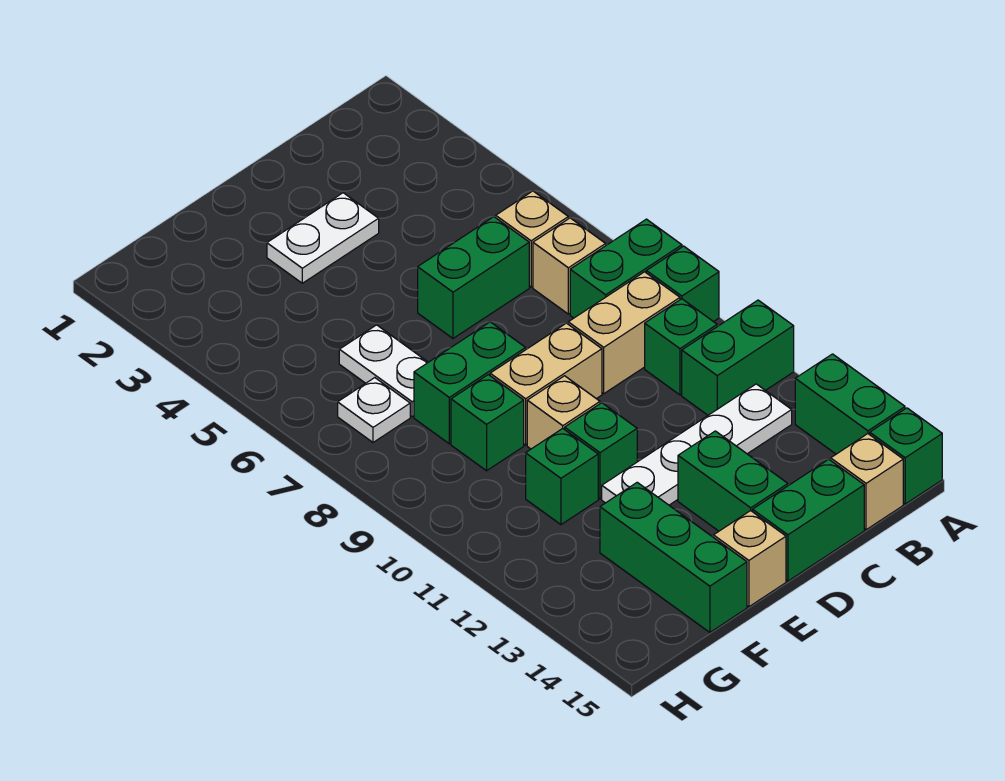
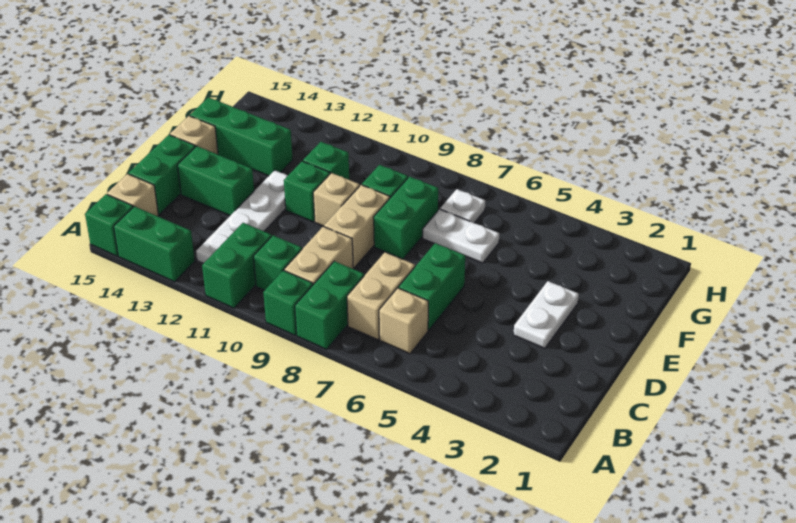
tan brick B7 level 1 -> tan brick B7:C7 level 1

